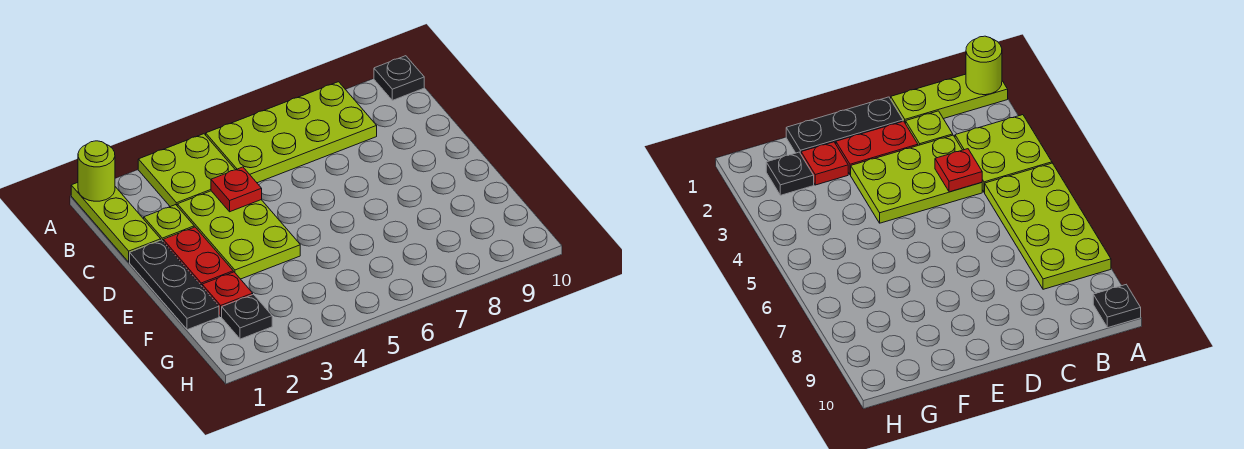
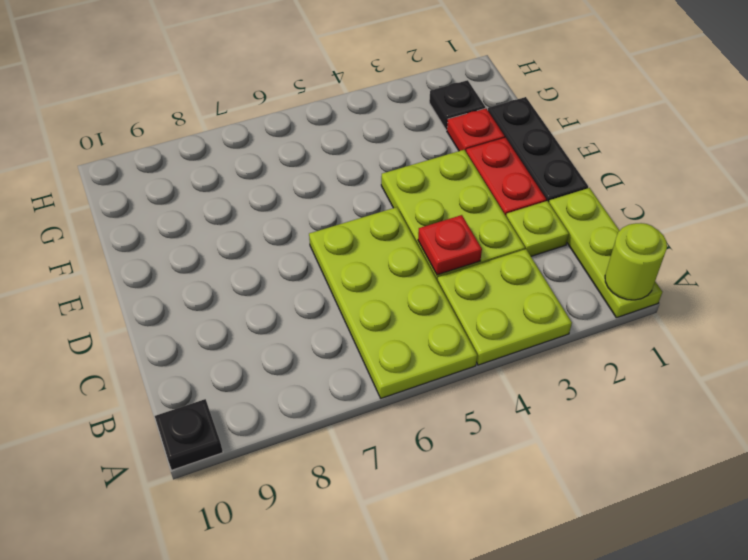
lime plate A5:B8 level 1 -> lime plate A5:D6 level 1

